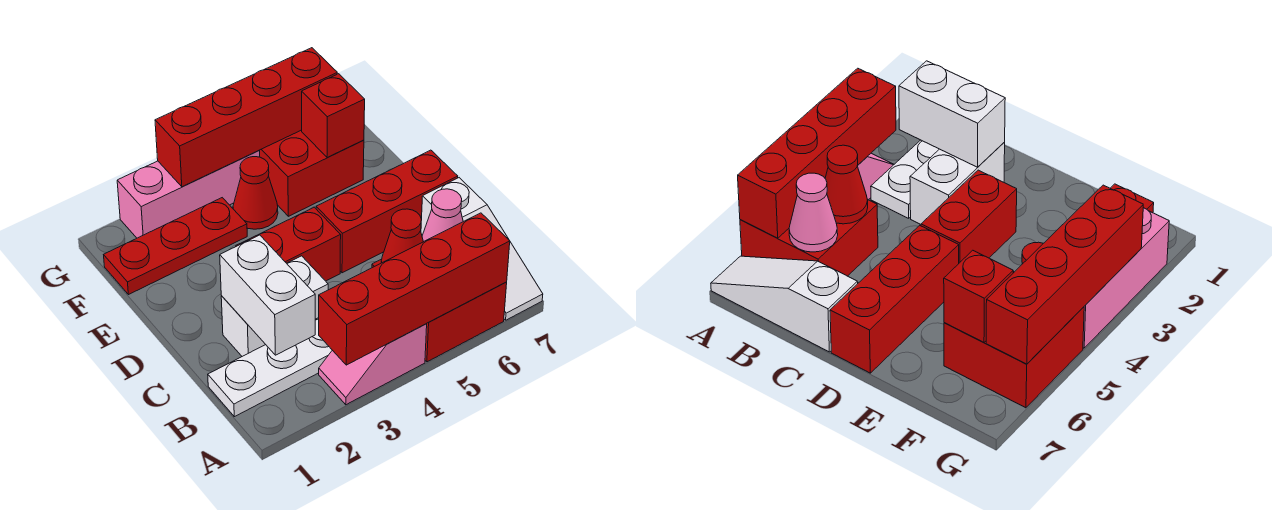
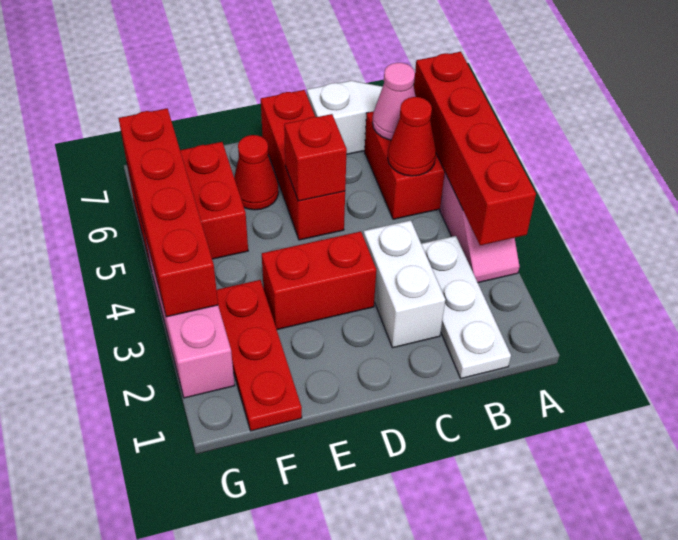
white brick B2:C2 level 2 -> none
red brick D3:D4 level 1 -> red brick D3:E3 level 1
red cone F4 level 1 -> red cone E6 level 1
red brick F6 level 2 -> red brick D5 level 2

